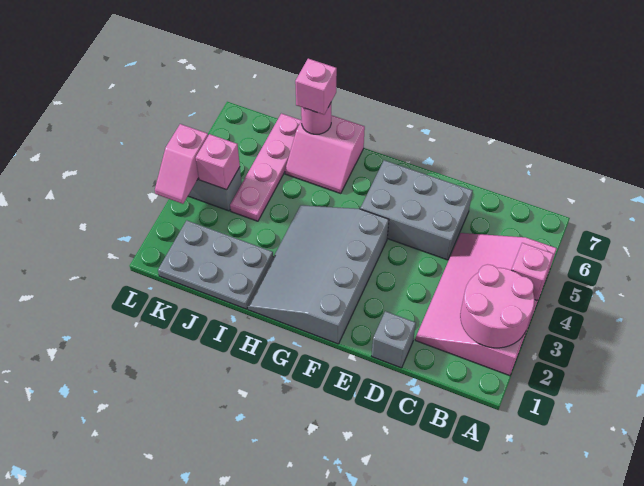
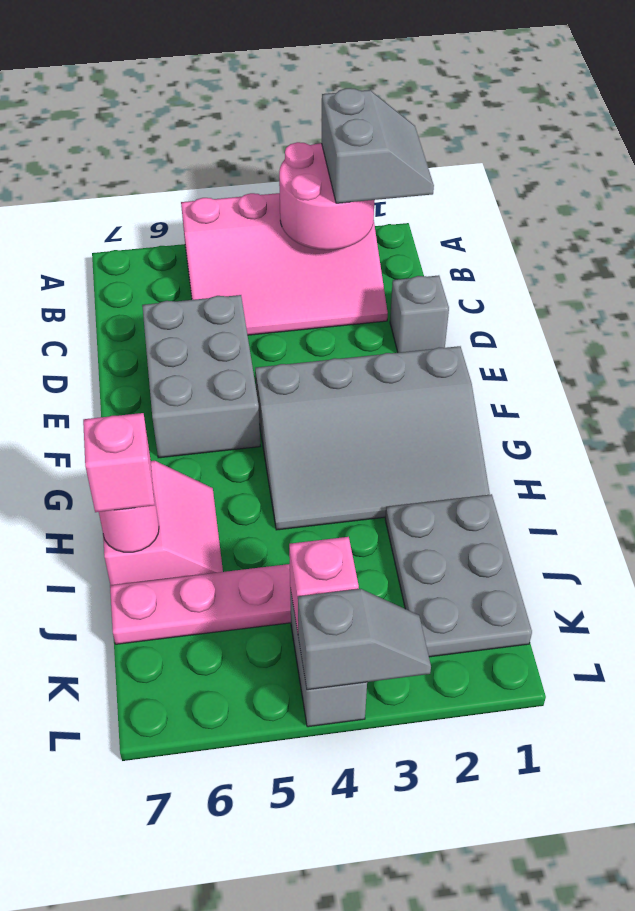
none -> grey slope A1:B2 level 3 top 2
pink brick A4 level 2 -> none
pink slope L3:L4 level 2 top 4 -> grey slope L3:L4 level 2 top 4

